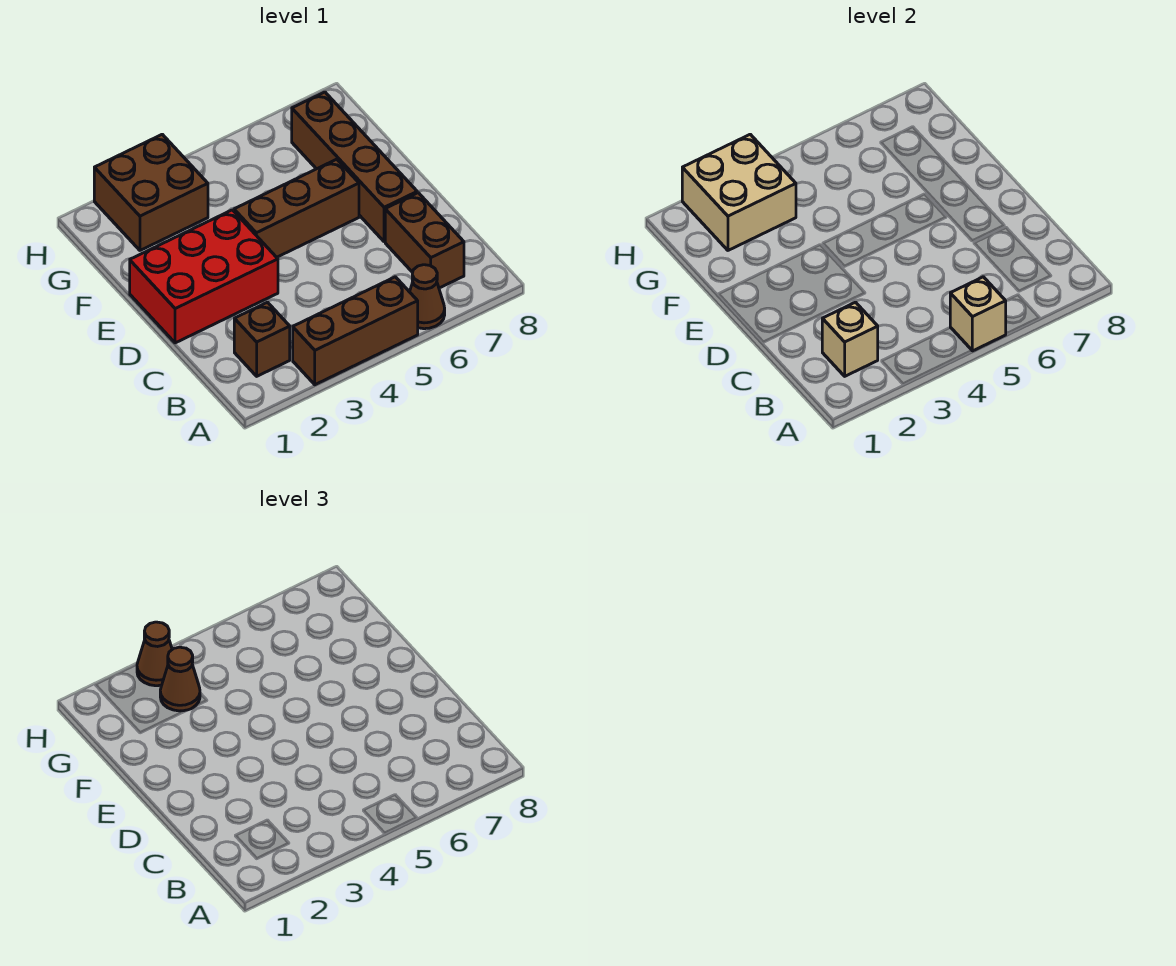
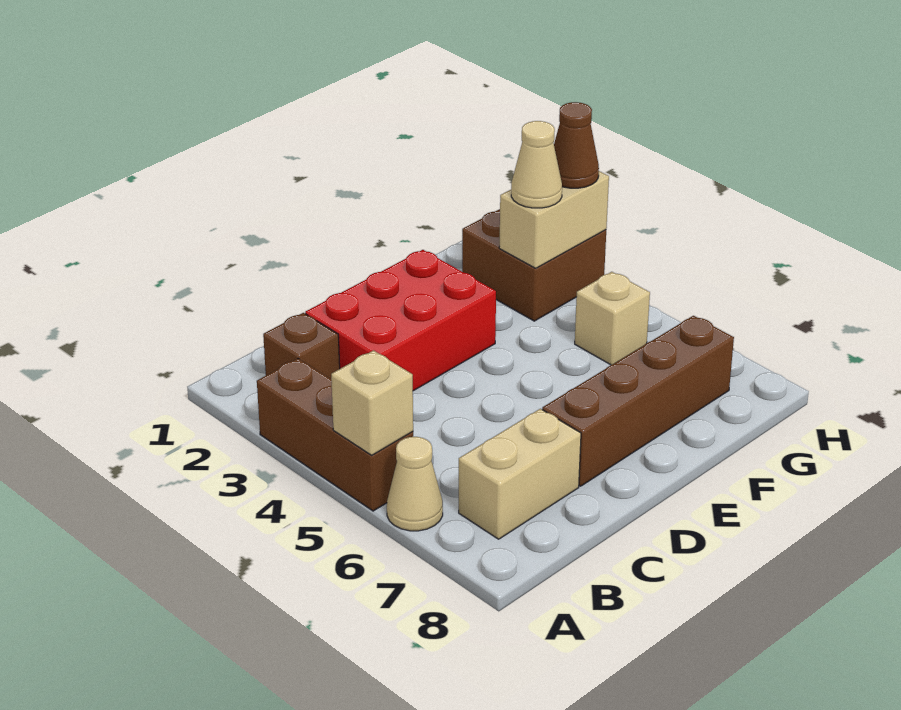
brown cone A6 level 1 -> tan cone A6 level 1
tan brick B2 level 2 -> tan brick G5 level 1
brown brick B7:C7 level 1 -> tan brick B7:C7 level 1
red brick D1:E3 level 1 -> red brick C2:E3 level 1
brown brick E4:E6 level 1 -> none
tan brick G2:H3 level 2 -> tan brick G3:H3 level 2
brown cone G3 level 3 -> tan cone G3 level 3

